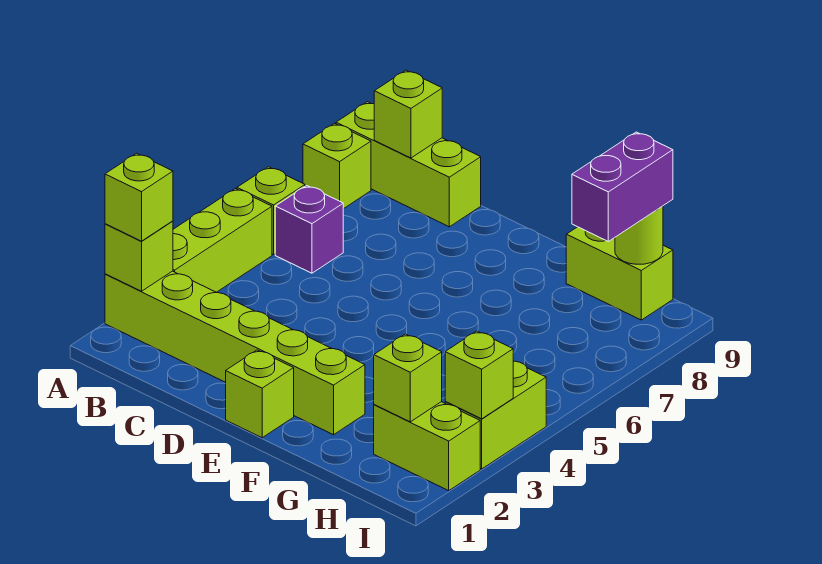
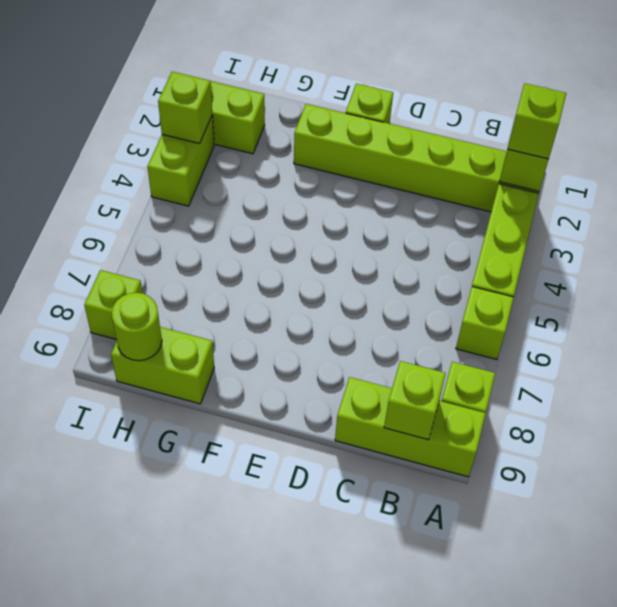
purple brick B6 level 1 -> none
lime brick H2 level 2 -> lime brick I8 level 1
purple brick H8:H9 level 3 -> none

